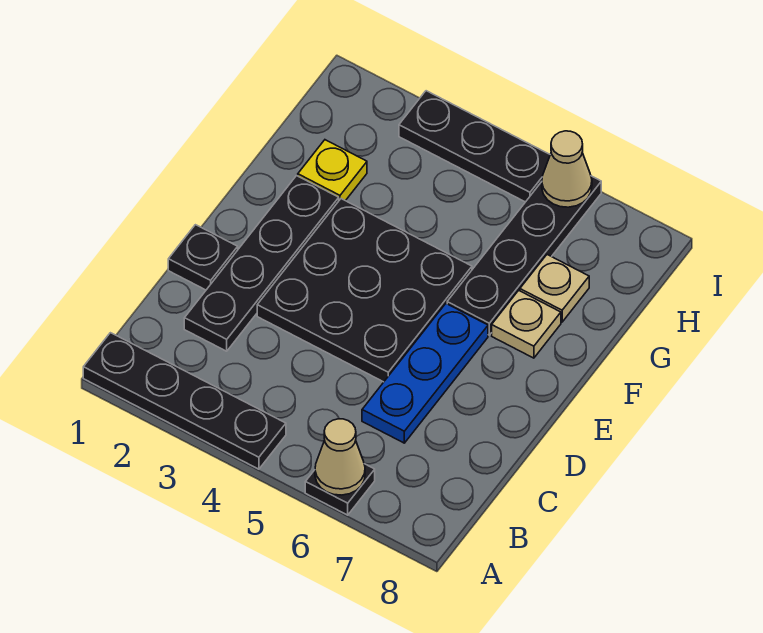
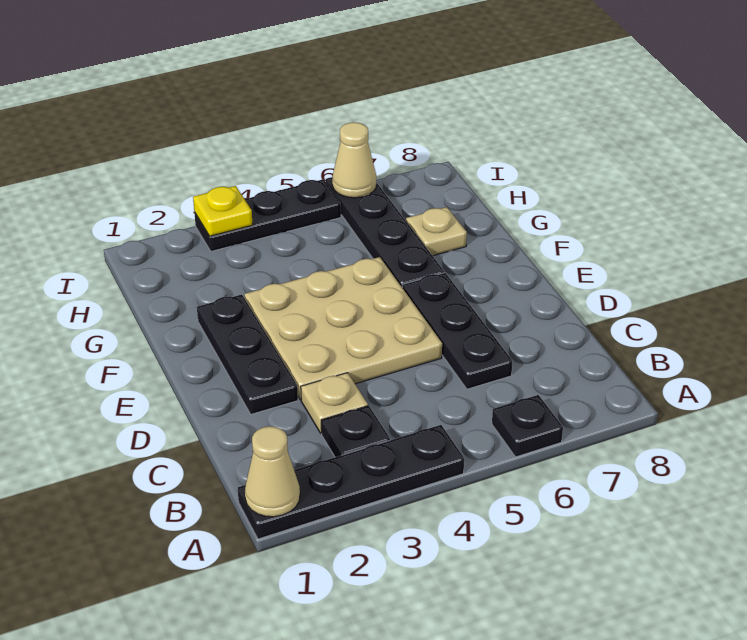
tan cone A6 level 2 -> tan cone A1 level 2
black plate C2:F2 level 1 -> black plate D2:F2 level 1
blue plate C6:E6 level 1 -> black plate C6:E6 level 1
black plate D1 level 1 -> black plate B3 level 1
black plate D3:F5 level 1 -> tan plate D3:F5 level 1
tan plate F7 level 1 -> tan plate C3 level 1
yellow plate G2 level 1 -> yellow plate I3 level 2

